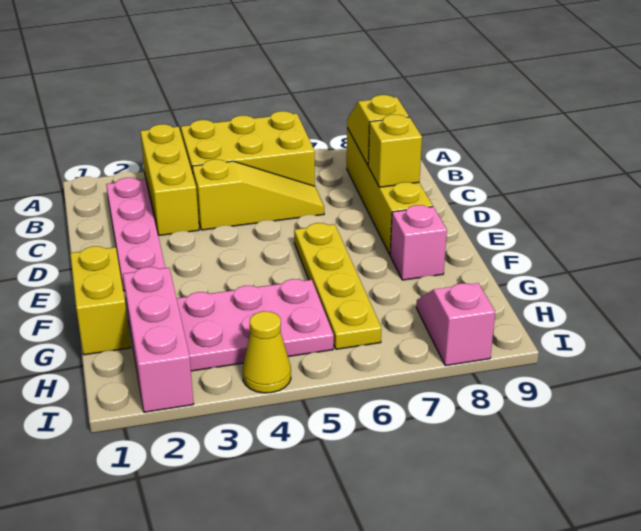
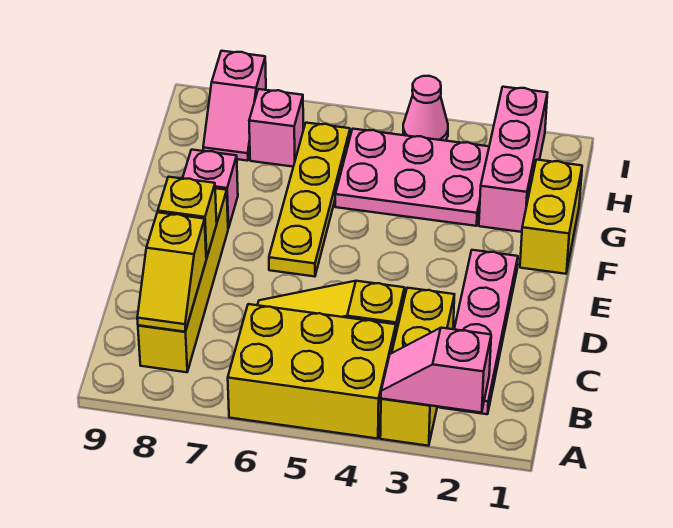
none -> pink slope A2:A3 level 2 top 2
none -> pink brick H7 level 1
yellow cone I4 level 1 -> pink cone I4 level 1

